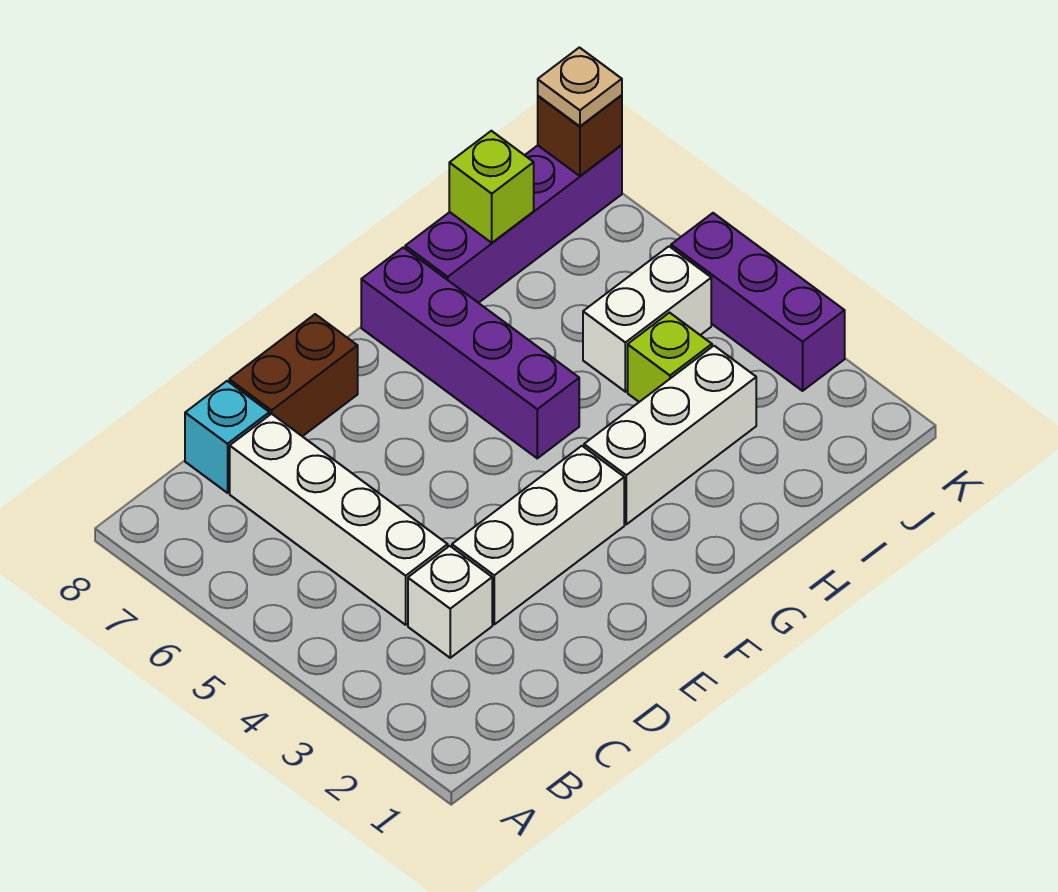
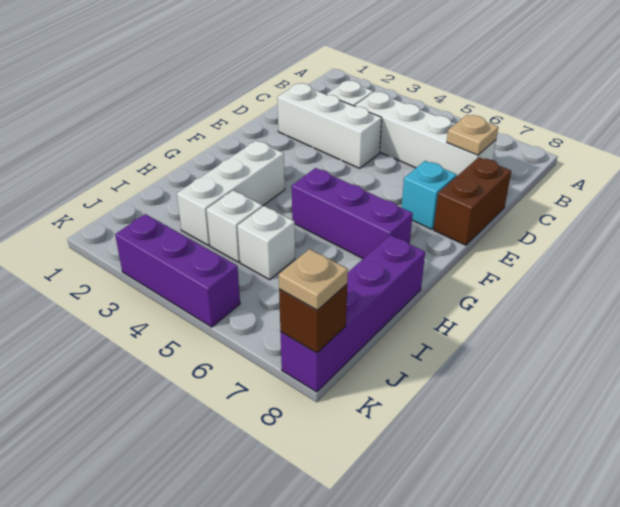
none -> tan plate C7 level 2
cyan brick C8 level 1 -> cyan brick E7 level 1
white brick D3:F3 level 1 -> white brick D2:D4 level 1
purple brick G5:G8 level 1 -> purple brick G5:G7 level 1
lime brick I4 level 1 -> white brick I4 level 1
white brick I5:J5 level 1 -> white brick I5 level 1
lime brick I8 level 2 -> none

